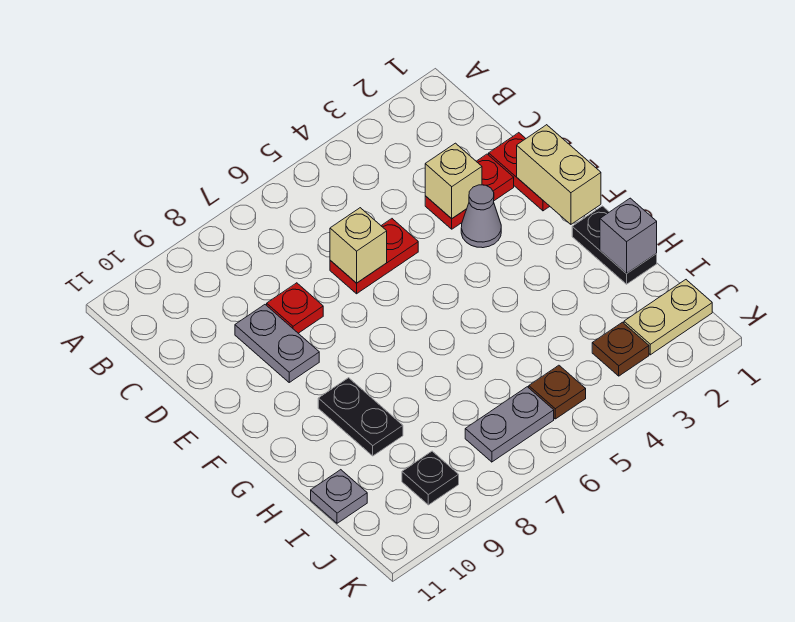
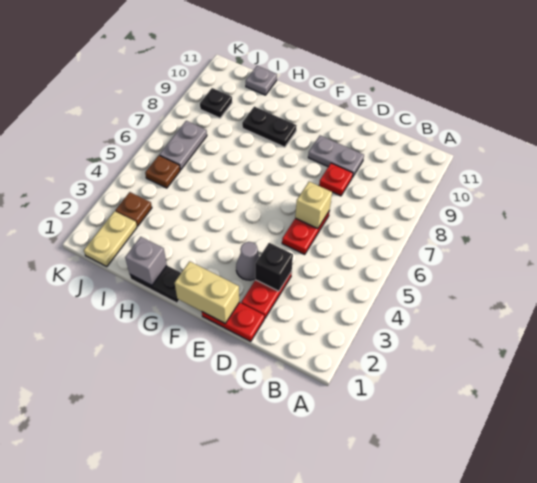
tan brick D3 level 2 -> black brick D3 level 2

